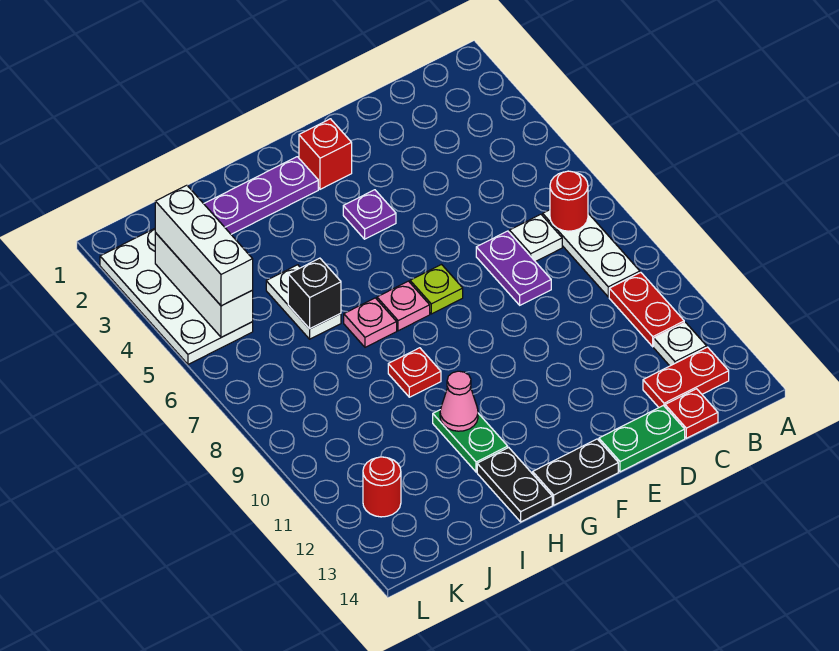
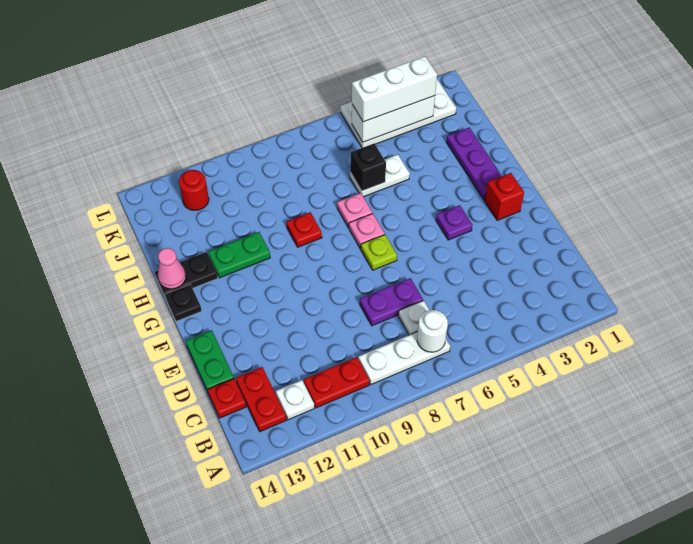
red round brick B7 level 2 -> white round brick B7 level 2
black plate F14:G14 level 1 -> black plate G14 level 1
pink cone H11 level 2 -> pink cone H14 level 2

